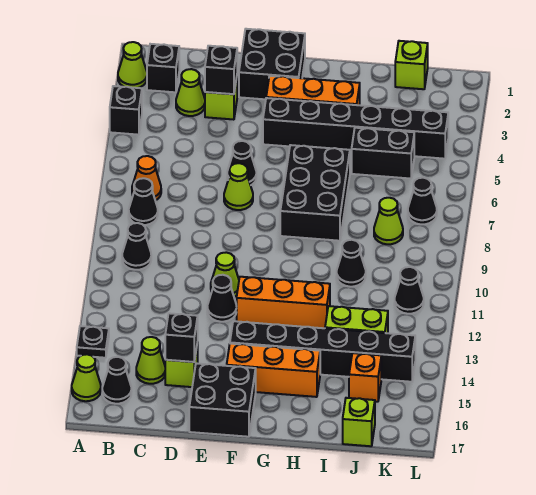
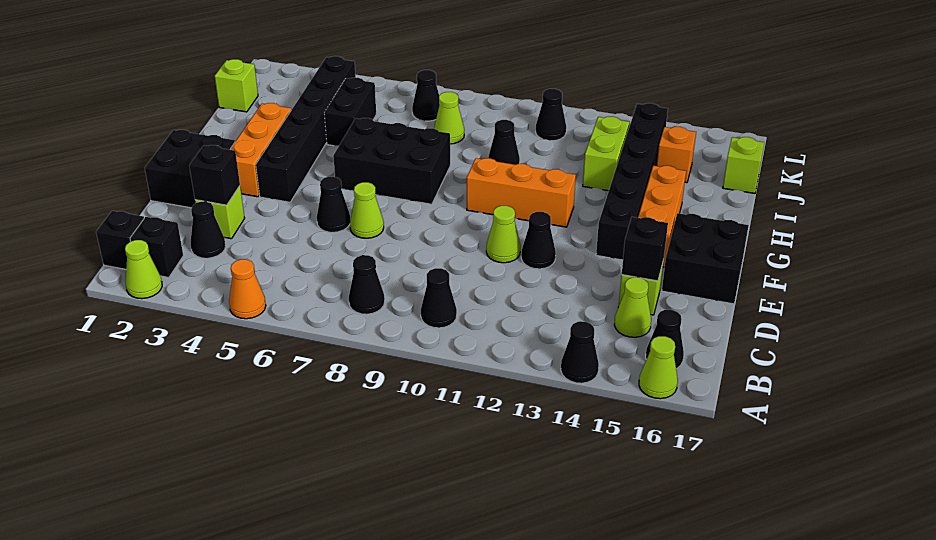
black brick A4 level 1 -> black brick B1 level 1
black plate A14 level 1 -> black cone A14 level 1
orange cone B7 level 1 -> orange cone A5 level 1
lime cone C3 level 1 -> black cone C3 level 1
orange brick F12:H12 level 1 -> orange brick G10:G12 level 1

